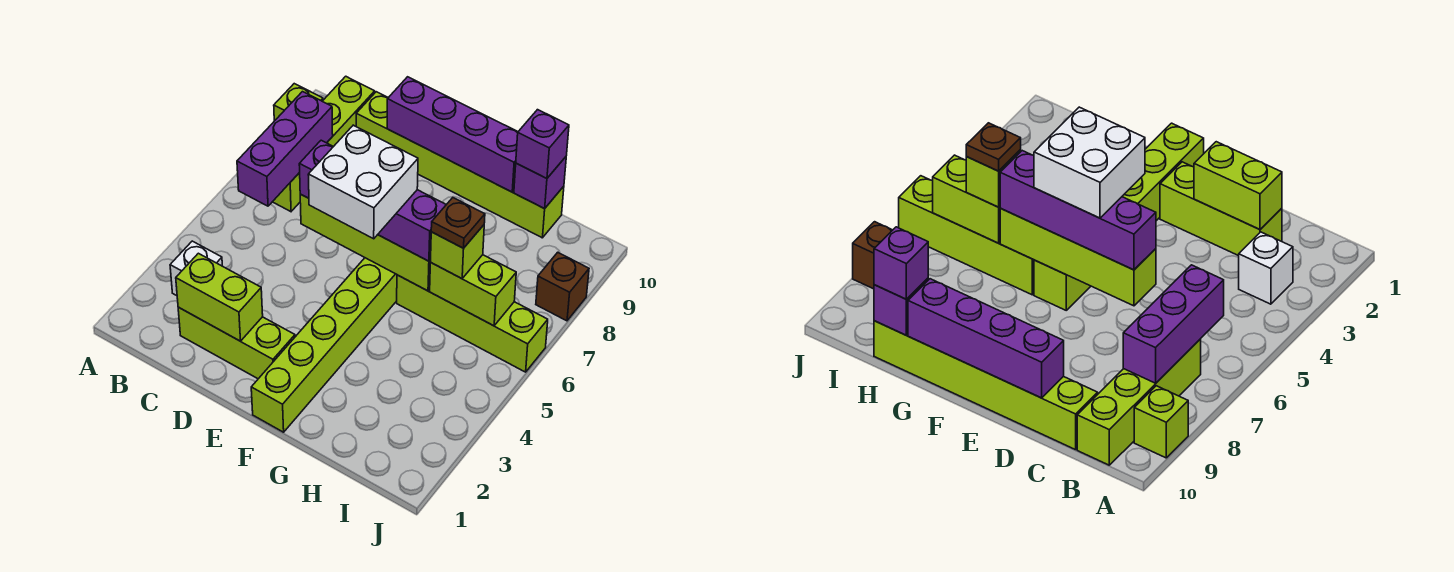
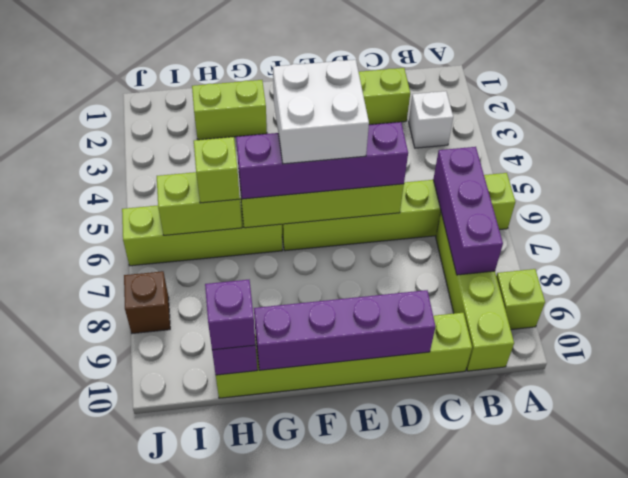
lime brick C2:D2 level 2 -> lime brick G2:H2 level 1
lime brick F1:F6 level 1 -> lime brick A6:F6 level 1
brown plate H6 level 4 -> none

